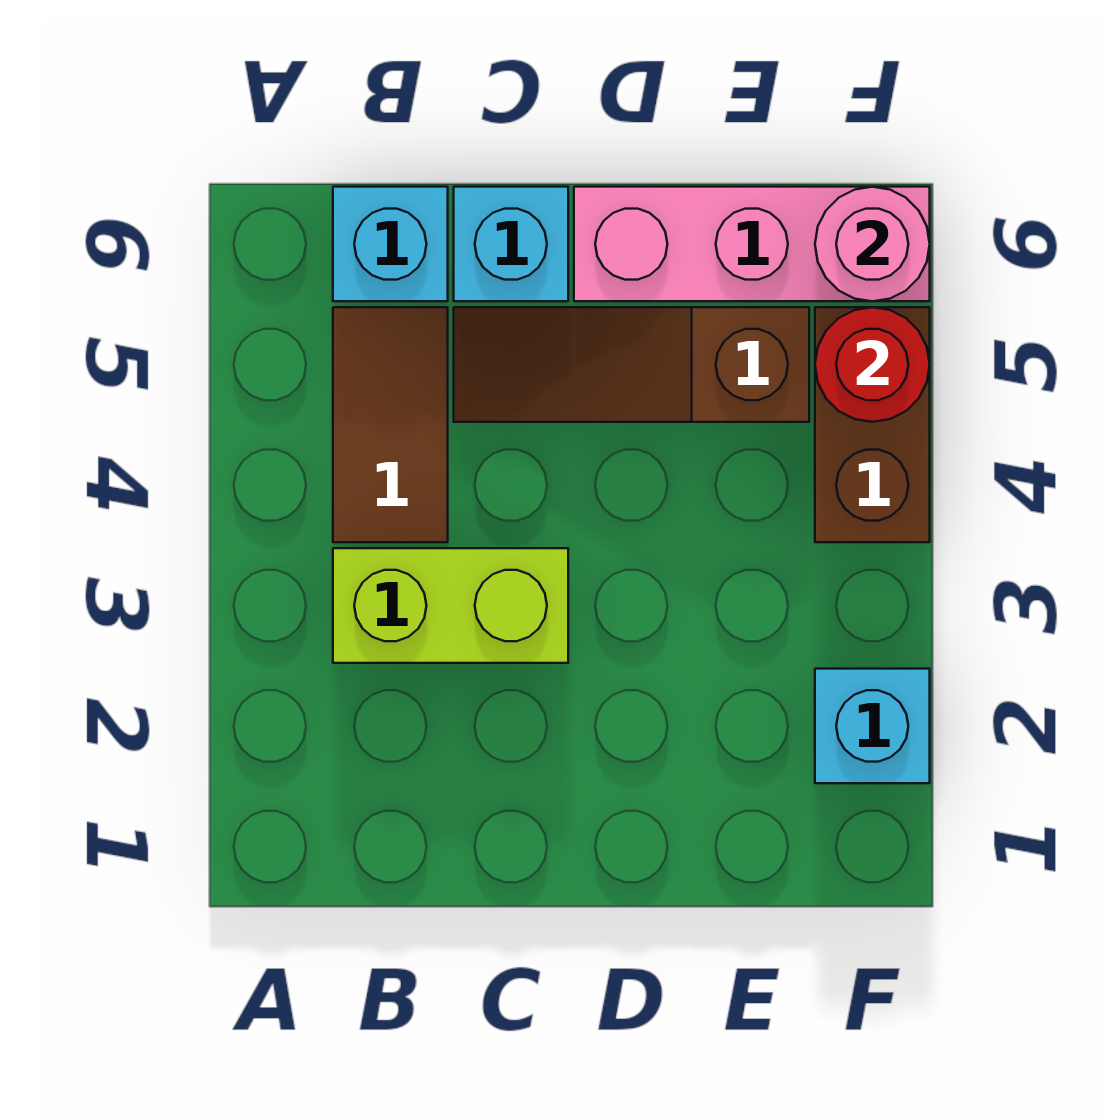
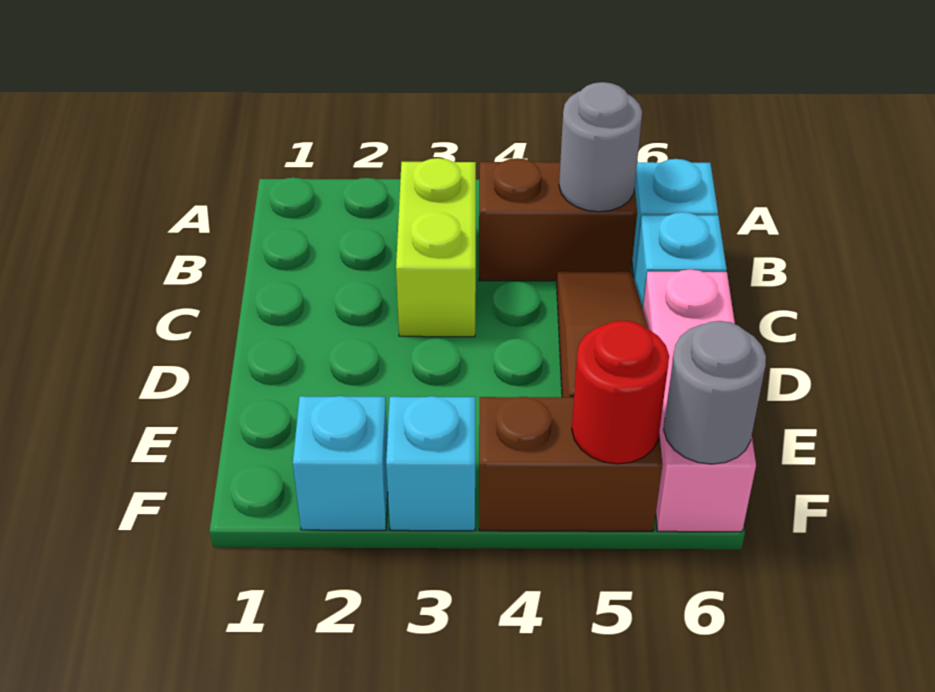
brown tile B4:B5 level 1 -> brown brick B4:B5 level 1
none -> grey round brick B5 level 2
none -> cyan brick F3 level 1
pink round brick F6 level 2 -> grey round brick F6 level 2

